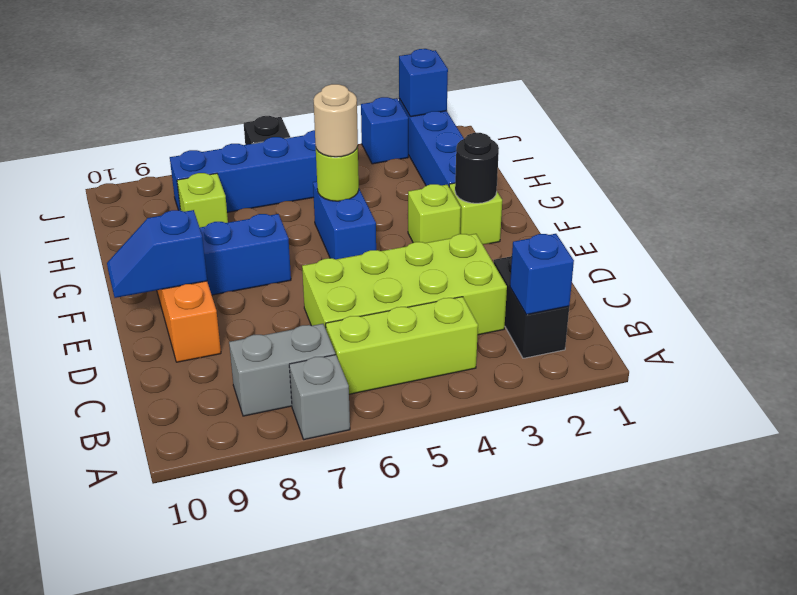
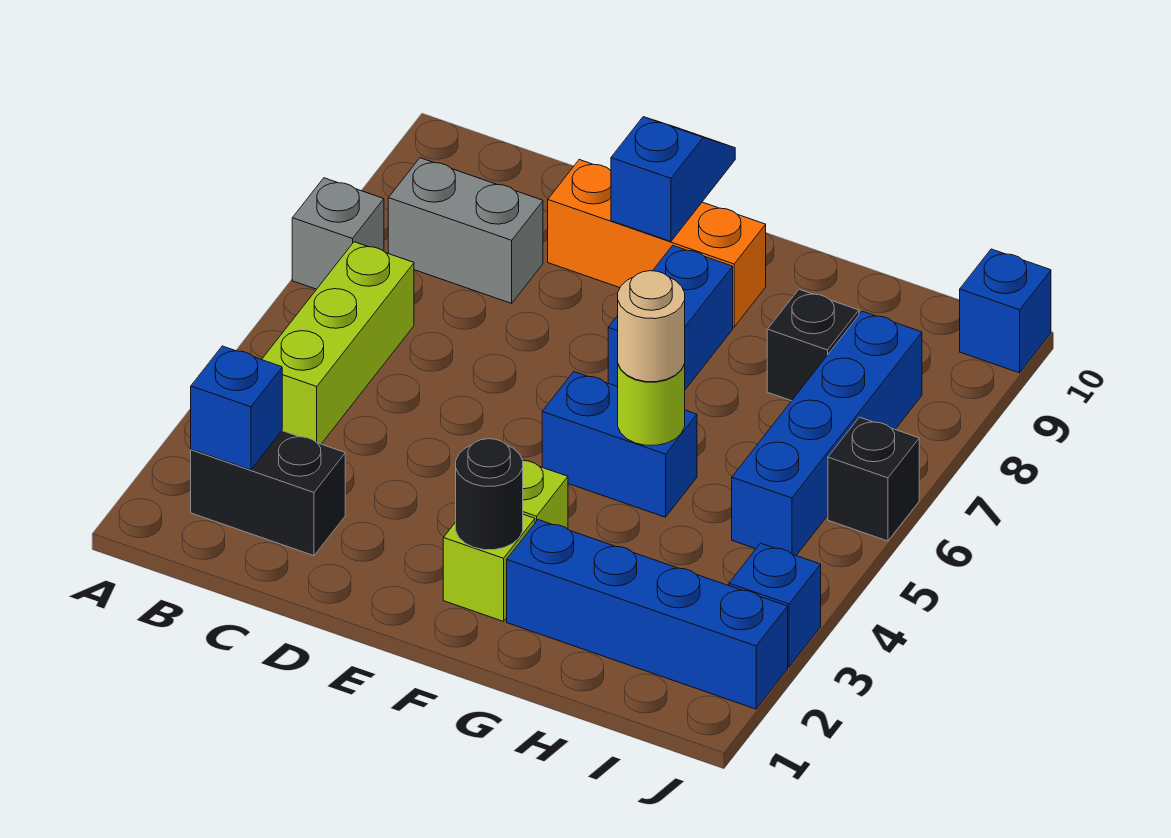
grey brick B7:B8 level 1 -> grey brick B8:C8 level 1
lime brick C3:D6 level 1 -> none
lime brick H8 level 1 -> black brick H8 level 1
blue brick J2 level 2 -> blue brick J10 level 1

